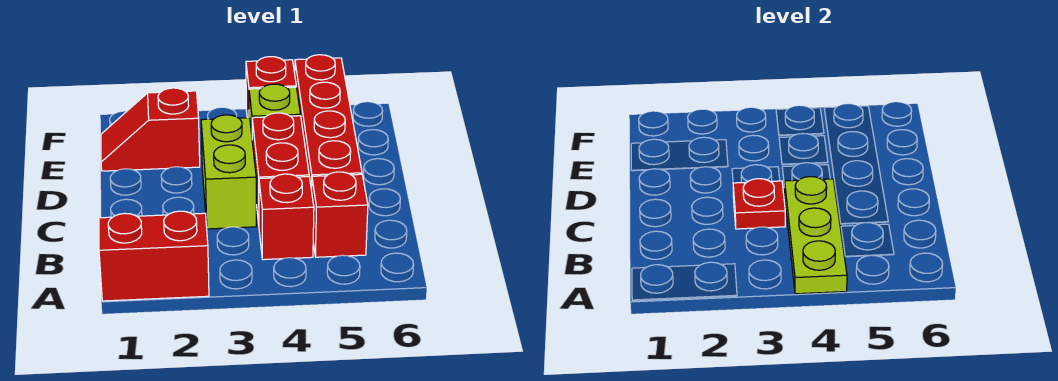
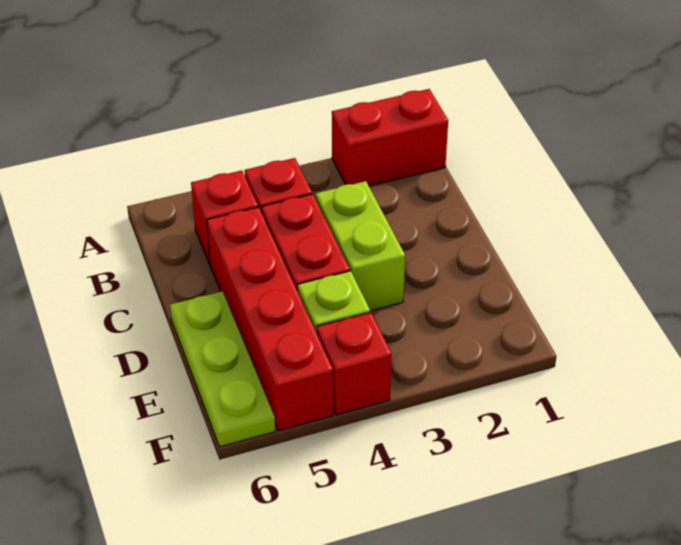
lime plate A4:C4 level 2 -> lime plate D6:F6 level 1
red plate C3 level 2 -> none
red slope E1:E2 level 1 top 2 -> none

